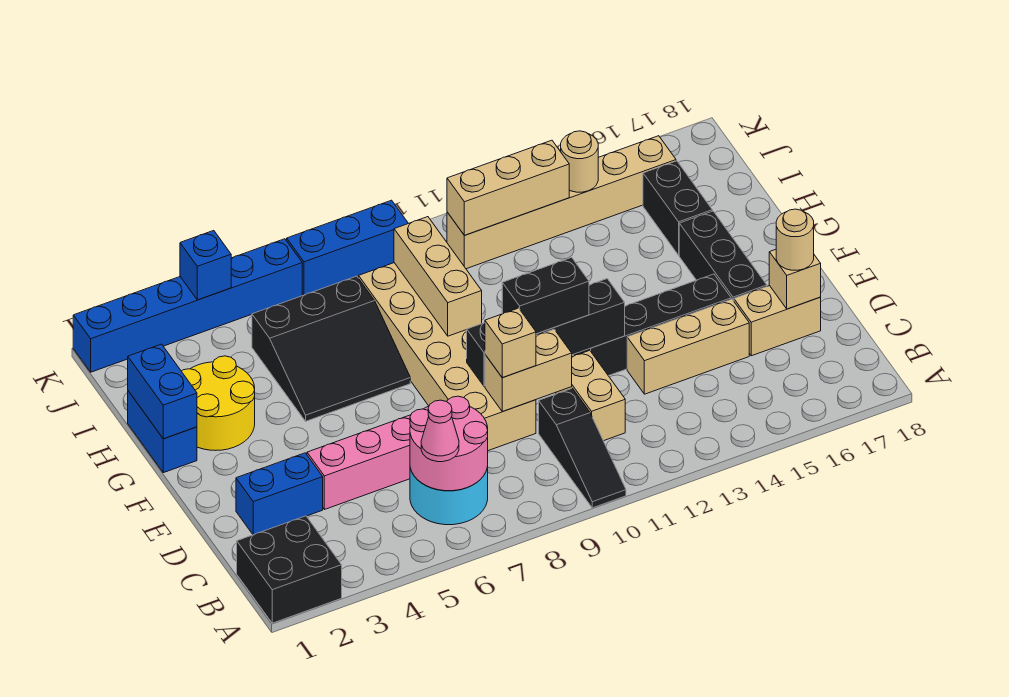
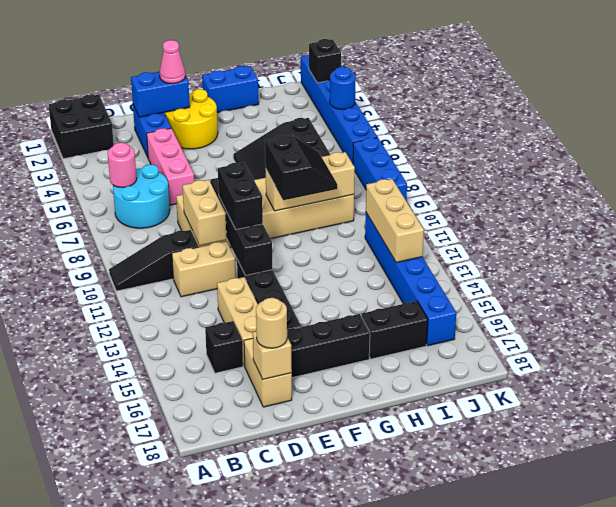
pink round brick B6:C7 level 2 -> pink round brick B6 level 2
pink cone B6 level 3 -> pink cone E2 level 3
none -> black brick C15 level 1
tan brick D9 level 3 -> none
blue brick G1:H1 level 2 -> blue brick D2:E2 level 2
yellow round brick G2:H3 level 1 -> yellow round brick E2:F3 level 1
none -> black slope G9:H10 level 3 top G
tan brick J11:J16 level 1 -> blue brick J11:J16 level 1
tan round brick J14 level 2 -> none
none -> black brick K2 level 2
blue brick K4 level 2 -> blue round brick K4 level 2

